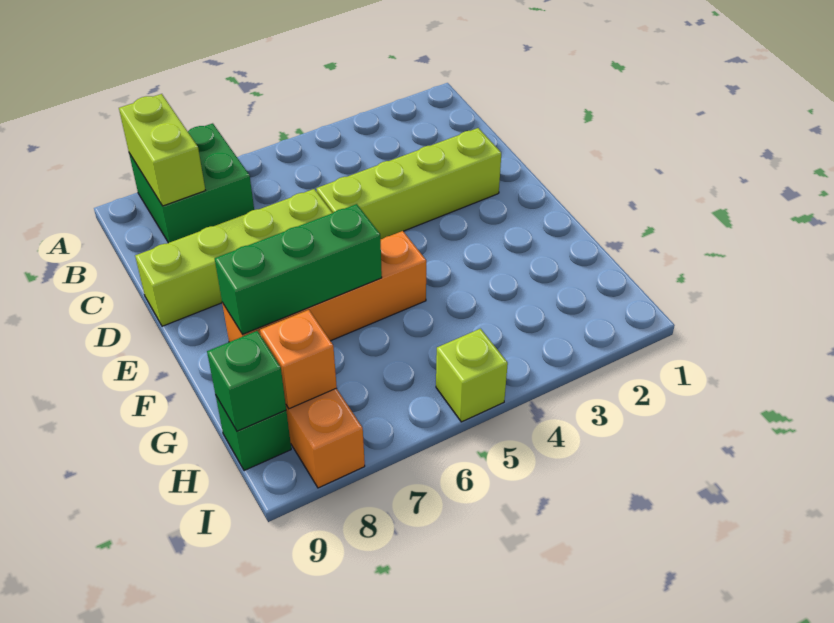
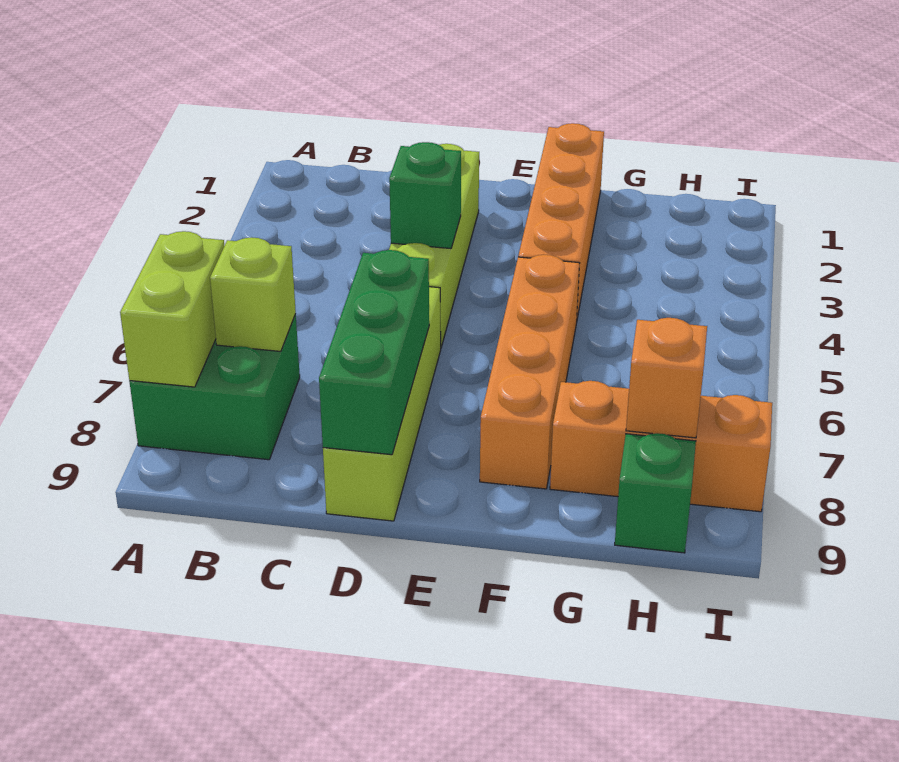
lime brick A8:B8 level 2 -> lime brick A7:A8 level 2
none -> orange brick F1:F4 level 1
green brick F6:F8 level 2 -> green brick D7:D9 level 2
green brick H9 level 2 -> green brick D4 level 2
lime brick I5 level 1 -> lime brick B7 level 2

